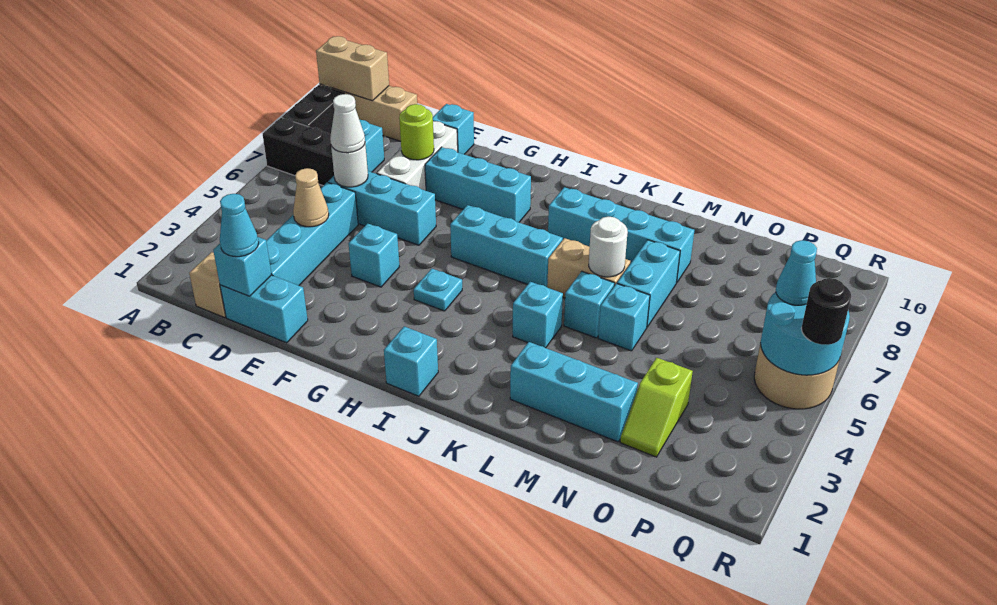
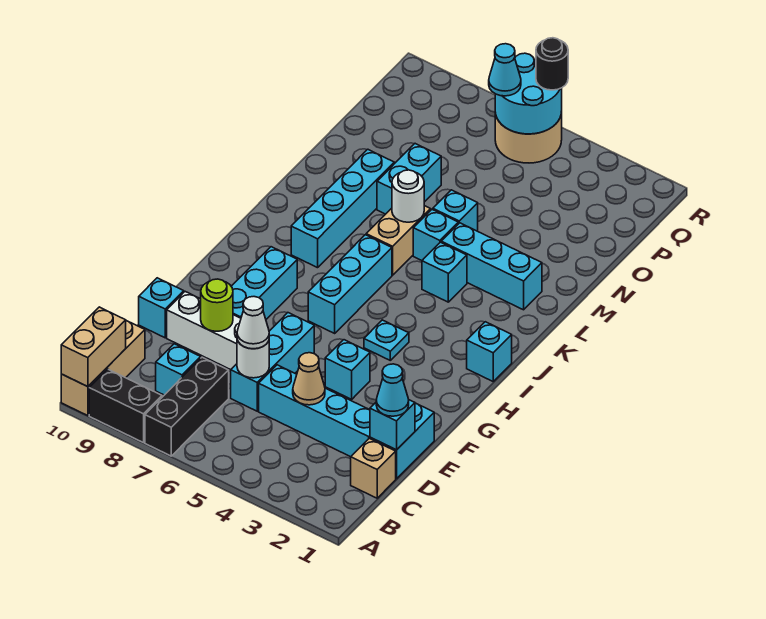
cyan brick L2:N2 level 1 -> cyan brick L2:L4 level 1
cyan brick M6:M7 level 1 -> cyan brick M7:N7 level 1
lime slope O2:O3 level 1 top 3 -> none

